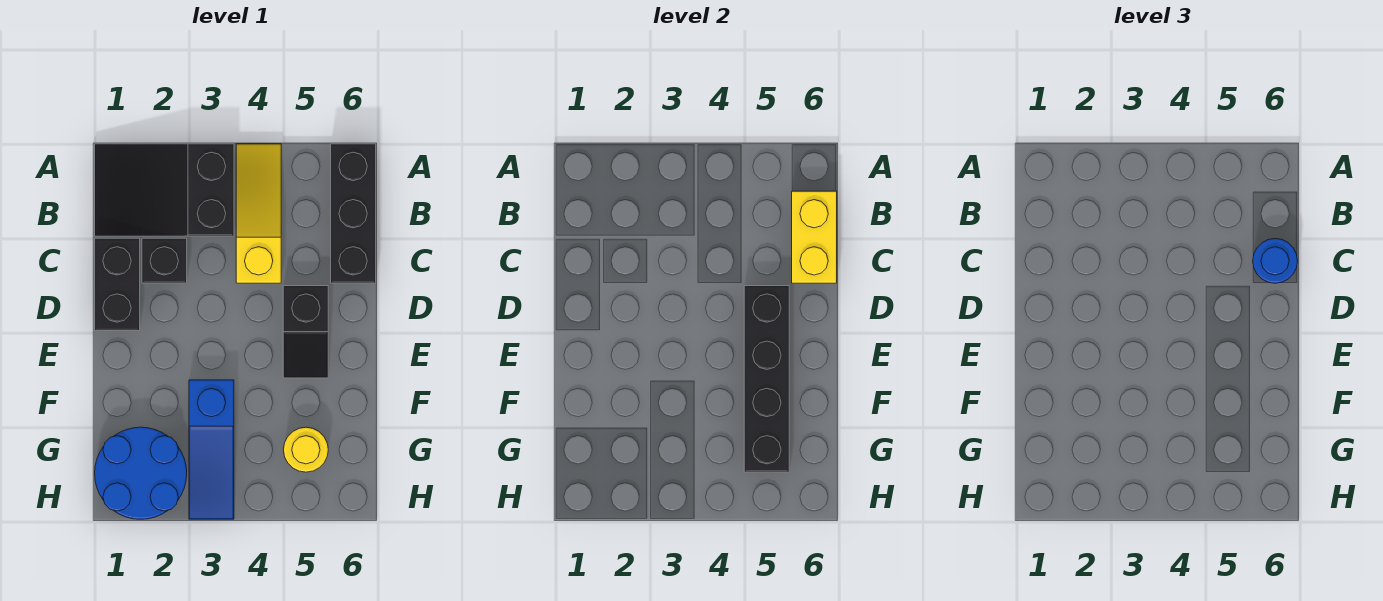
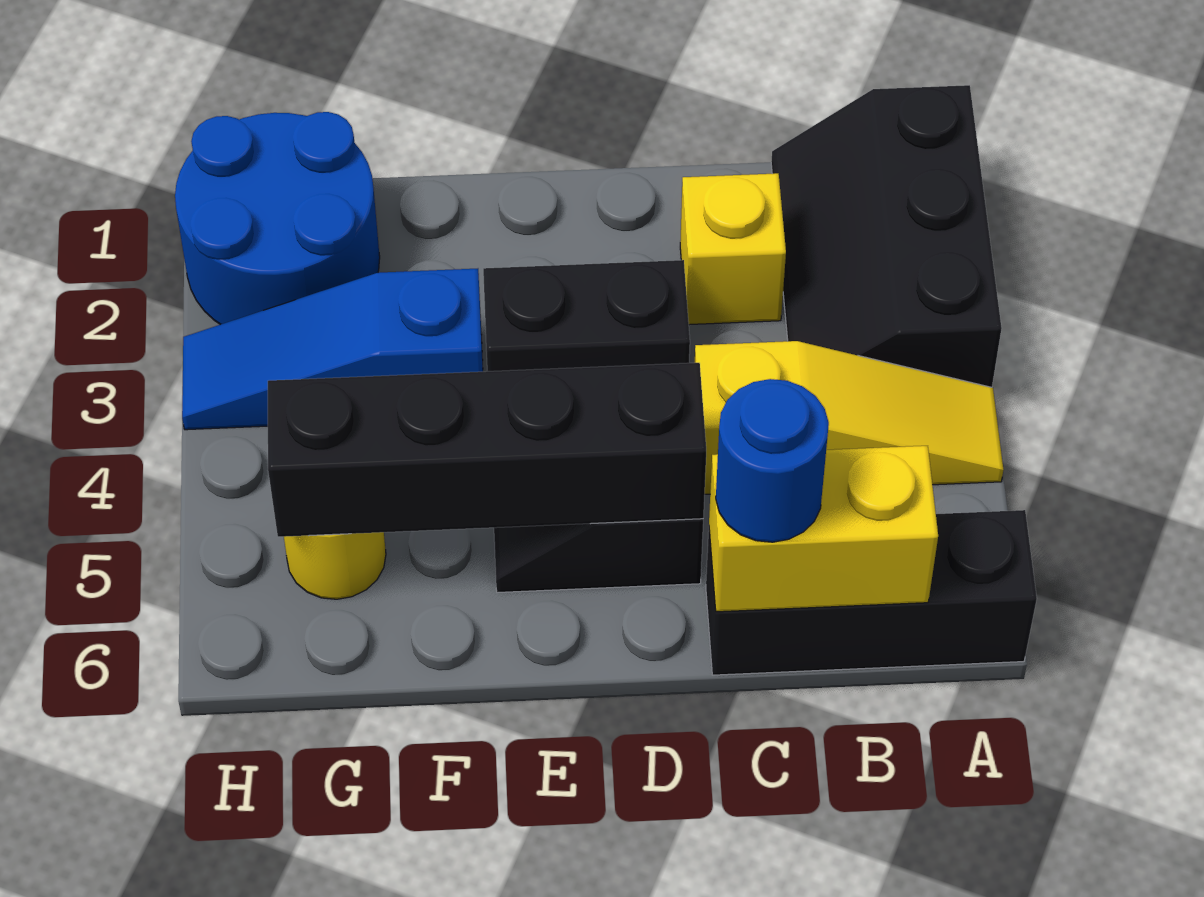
black slope A1:B3 level 1 top 3 -> black slope A1:B3 level 1 top A
black brick C1:D1 level 1 -> black brick D3:E3 level 1
black brick C2 level 1 -> yellow brick C2 level 1

